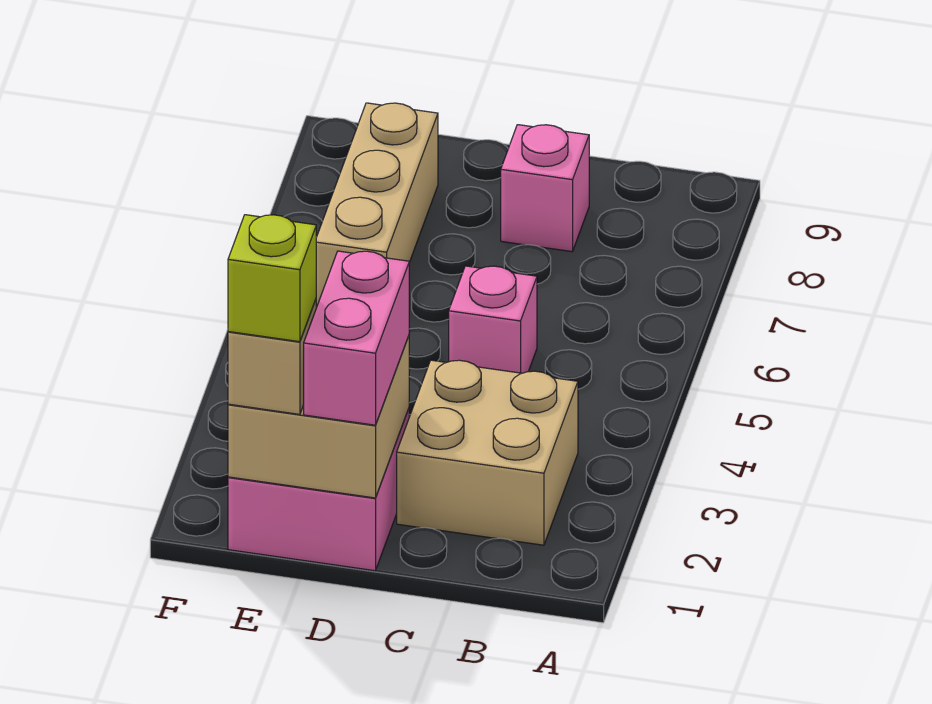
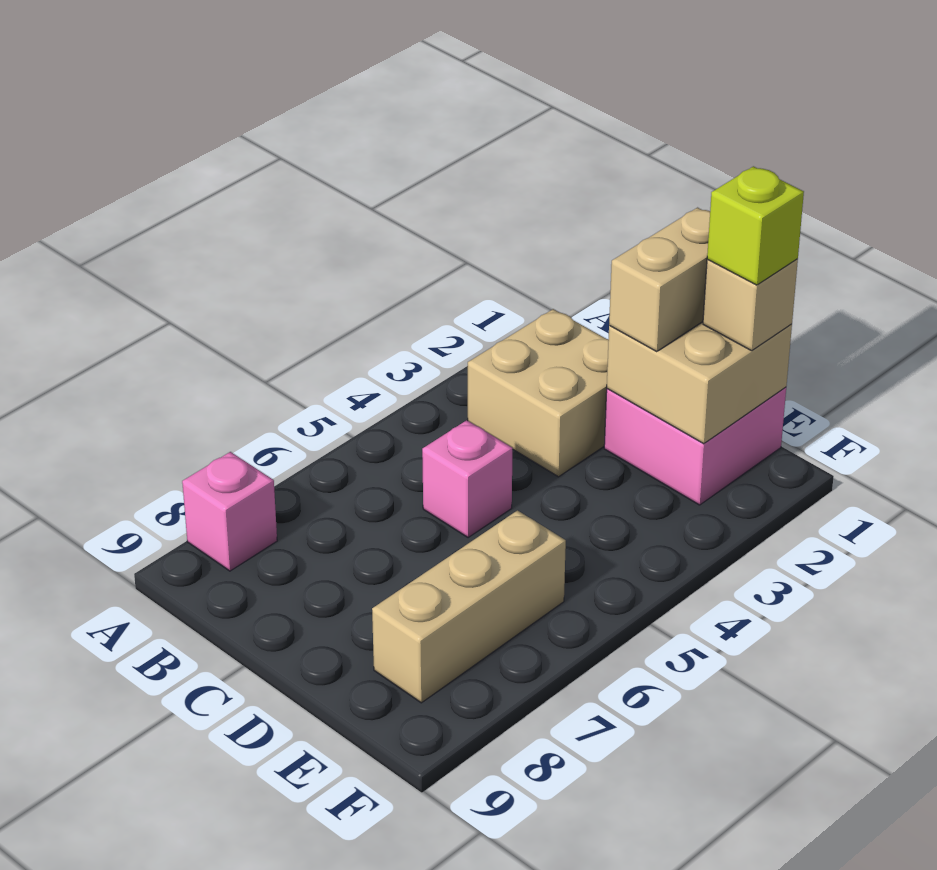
pink brick C8 level 1 -> pink brick A8 level 1
pink brick D1:D2 level 3 -> tan brick D1:D2 level 3

